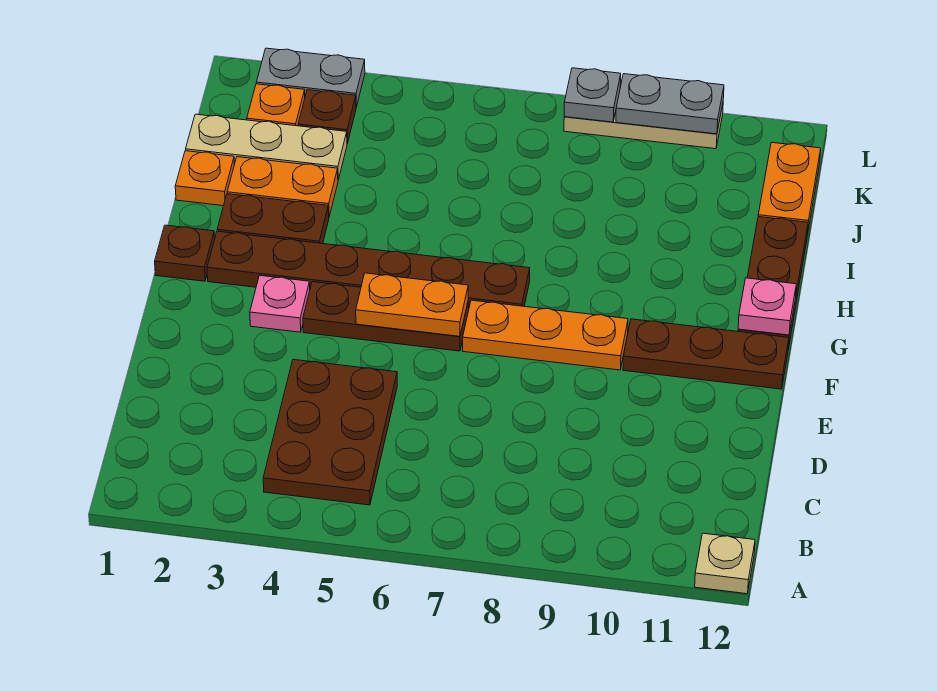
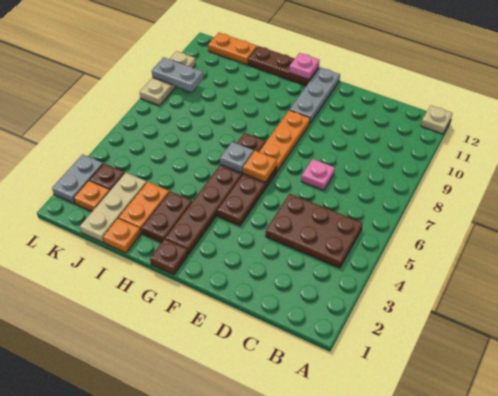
pink plate F3 level 1 -> pink plate D7 level 1
orange plate F5:F6 level 2 -> orange plate F6 level 2
brown plate F10:F12 level 1 -> grey plate F10:F12 level 1
grey plate L8 level 2 -> grey plate G6 level 2
grey plate L9:L10 level 2 -> grey plate K9:L9 level 2

